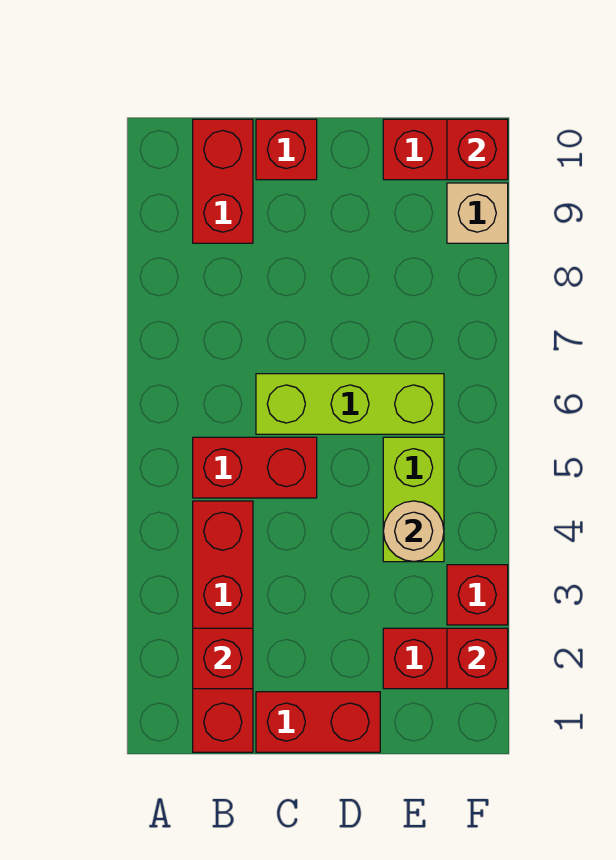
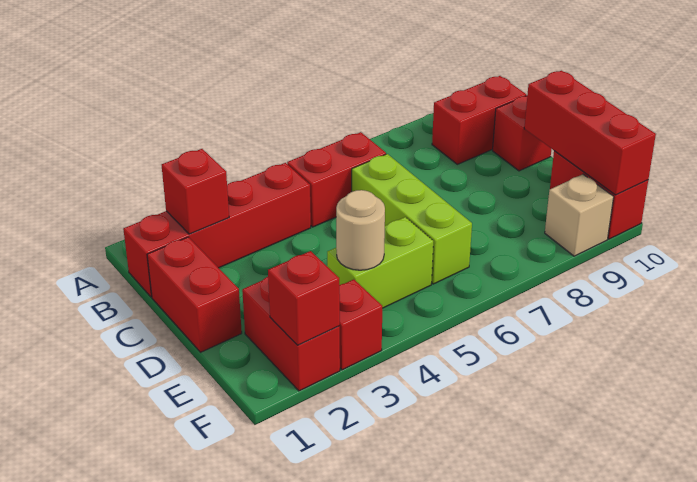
red brick B5:C5 level 1 -> red brick B5:B6 level 1
red brick F10 level 2 -> red brick D10:F10 level 2

